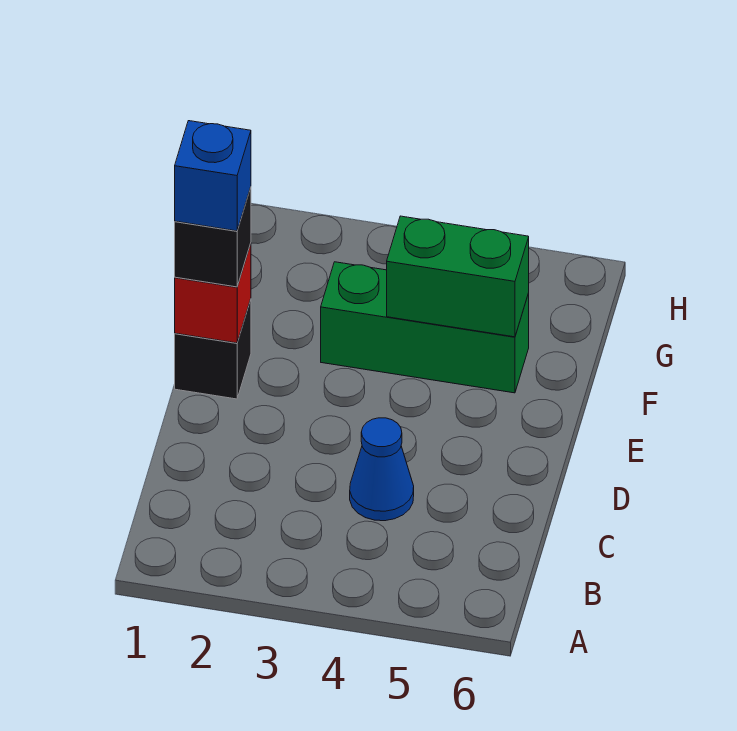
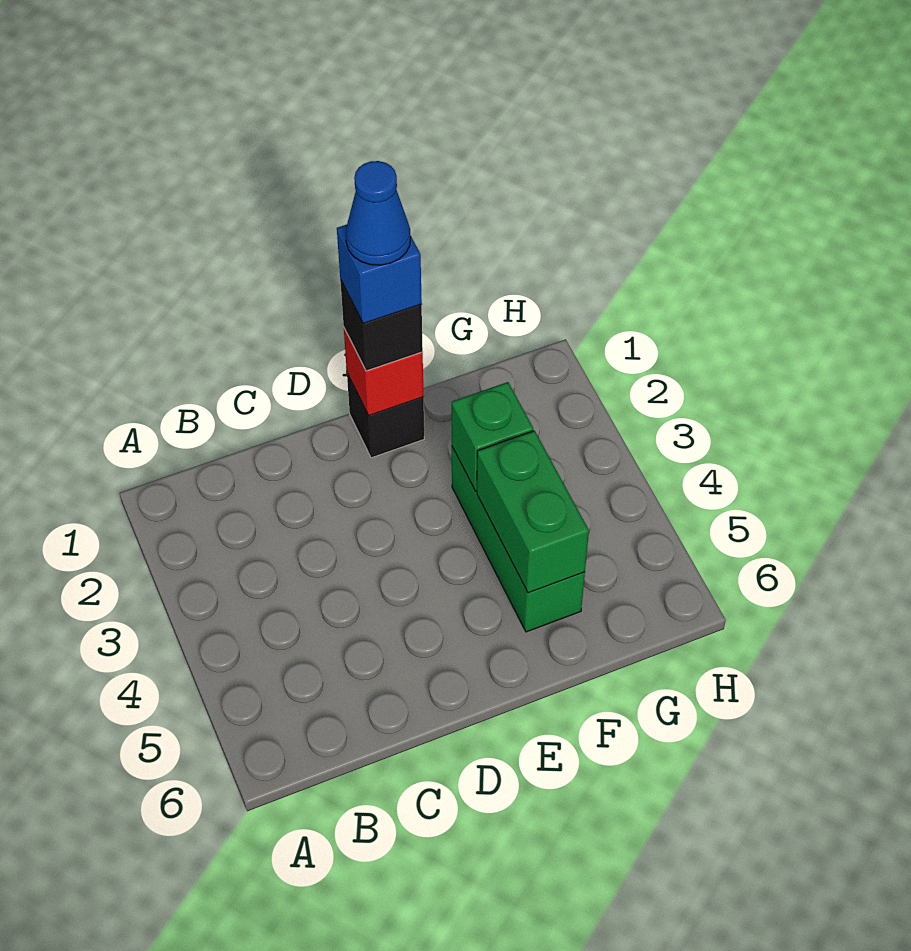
blue cone C4 level 1 -> blue cone E1 level 5
none -> green brick F3 level 2

